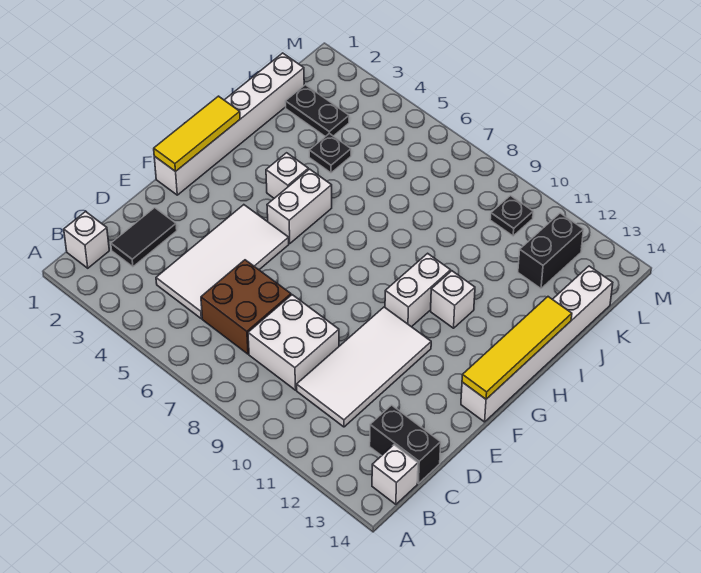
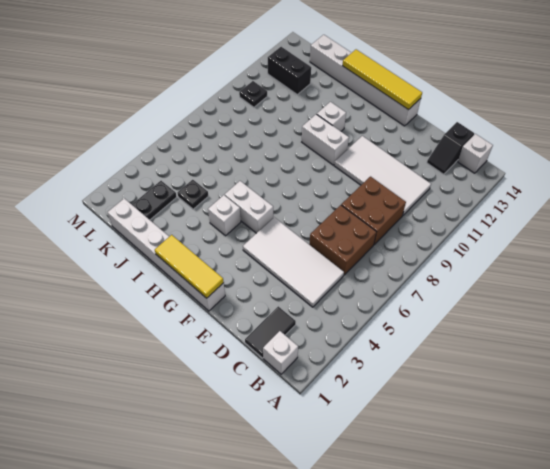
black tile C2:D2 level 1 -> black tile C1:C2 level 1
white brick C8:D9 level 1 -> brown brick C8:D9 level 1
black brick C13:C14 level 1 -> black slope C13:C14 level 1 top 14

